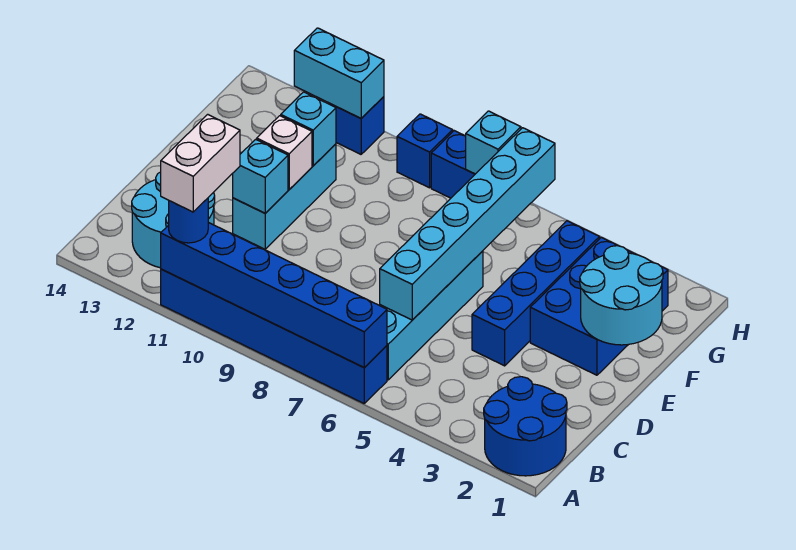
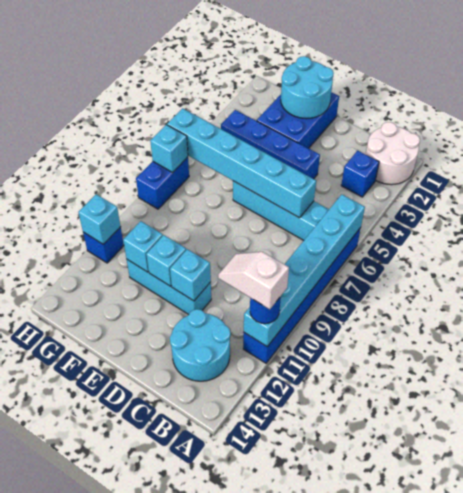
blue round brick A1:B2 level 1 -> white round brick A1:B2 level 1
blue brick A6:A11 level 2 -> cyan brick A6:A11 level 2
white brick A11:B11 level 4 -> white slope A11:B11 level 4 top A
blue brick E2:G3 level 1 -> blue brick E1:F3 level 1
white brick E11 level 2 -> cyan brick E11 level 2
blue brick H9 level 1 -> blue brick B3 level 1
cyan brick H11:H12 level 2 -> cyan brick H11 level 2

